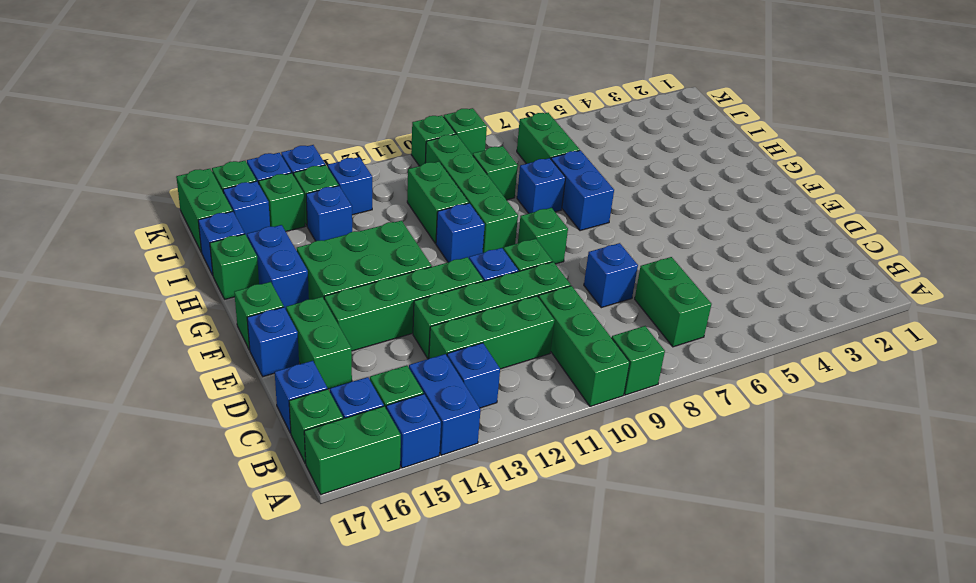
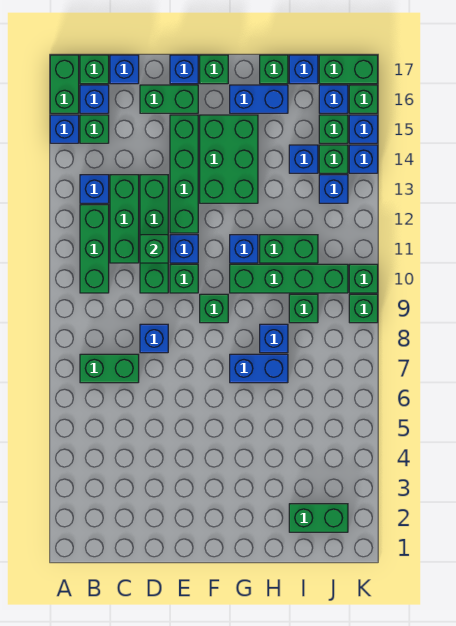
green brick A9 level 1 -> green brick D11 level 2
green brick A10:C10 level 1 -> green brick B10:B12 level 1
blue brick A14:B14 level 1 -> none
green brick I7:J7 level 1 -> green brick I2:J2 level 1

